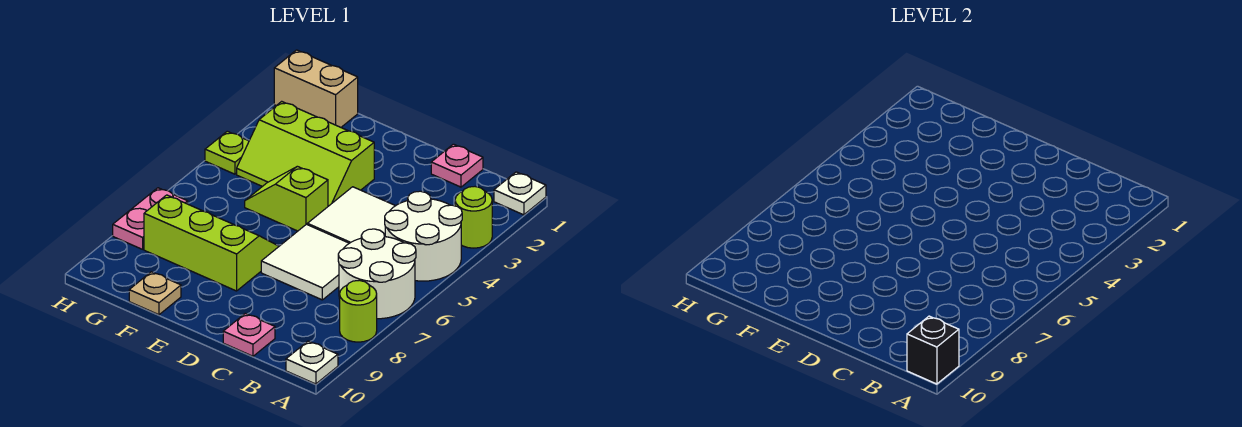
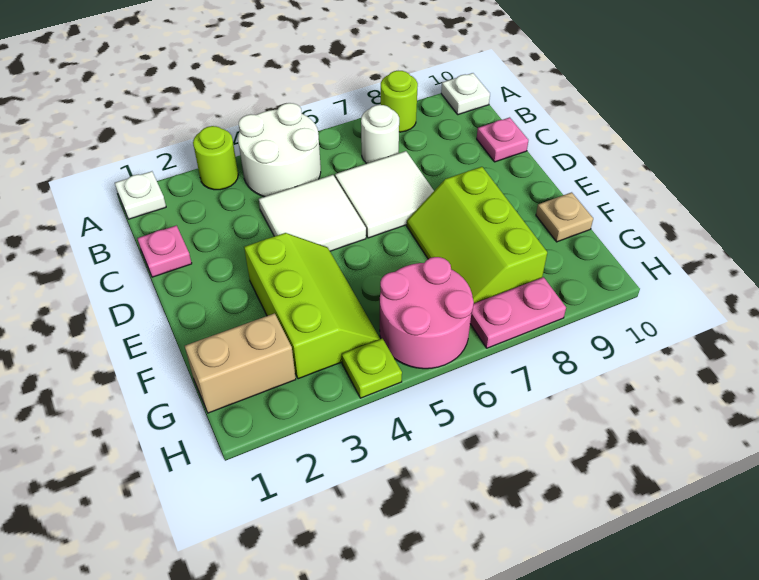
white round brick A6:B7 level 1 -> white round brick B7 level 1
black brick A10 level 2 -> none
lime slope E5:F5 level 1 top E -> none
tan brick G1:H1 level 1 -> tan brick G1:G2 level 1
none -> pink round brick G5:H6 level 1

